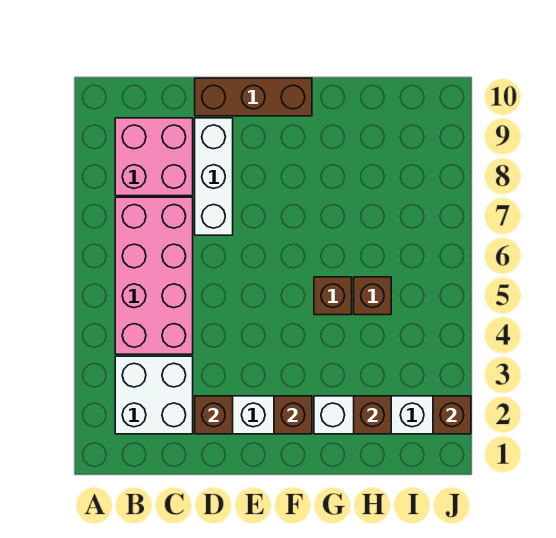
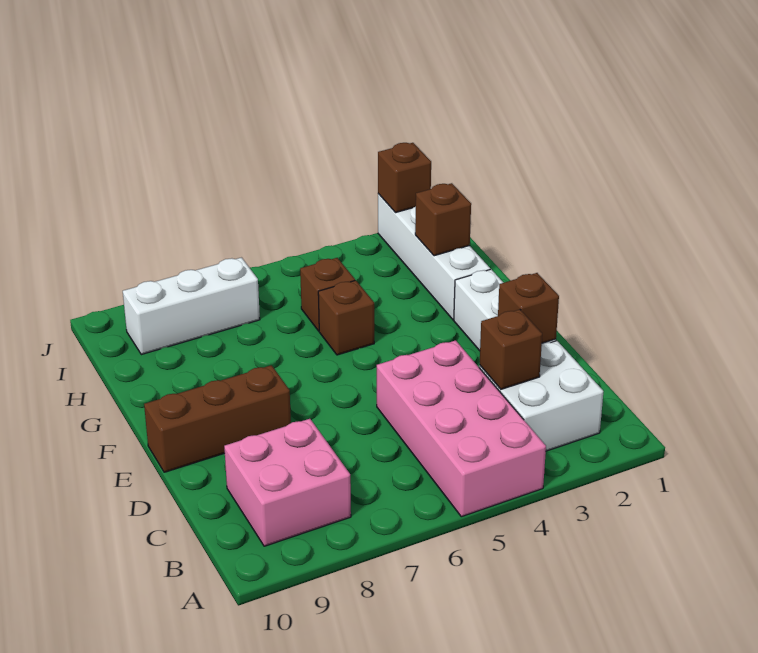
pink brick B4:C7 level 1 -> pink brick A4:D5 level 1
white brick D7:D9 level 1 -> white brick I7:I9 level 1
brown brick D10:F10 level 1 -> brown brick E8:E10 level 1
brown brick F2 level 2 -> brown brick C3 level 2

